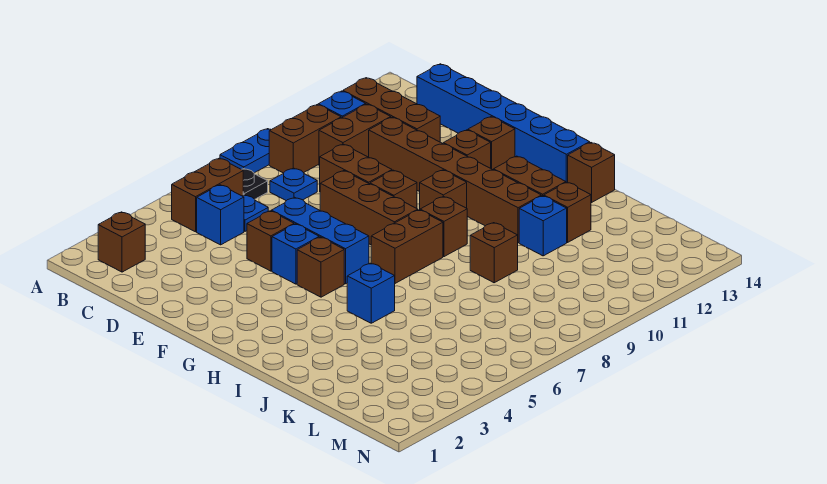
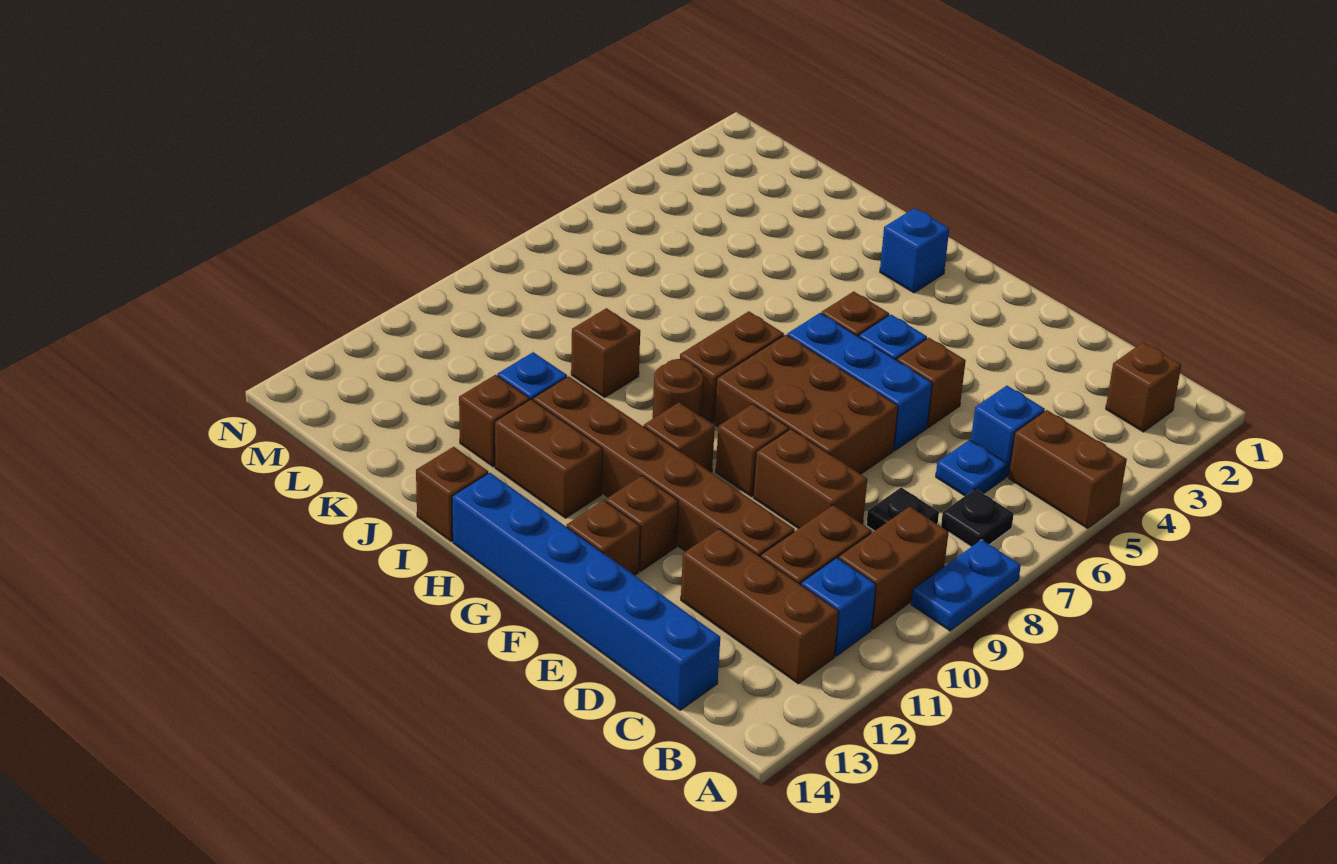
brown brick B5:B6 level 1 -> brown brick A5:B5 level 1
blue plate C8 level 1 -> black plate C8 level 1
brown brick E8:G8 level 1 -> brown brick E7:G8 level 1
brown brick H9 level 1 -> brown round brick H9 level 1
blue brick I5 level 1 -> blue brick H2 level 1

